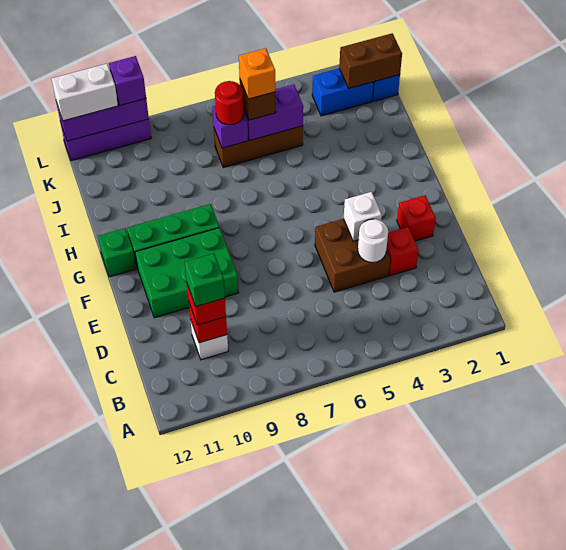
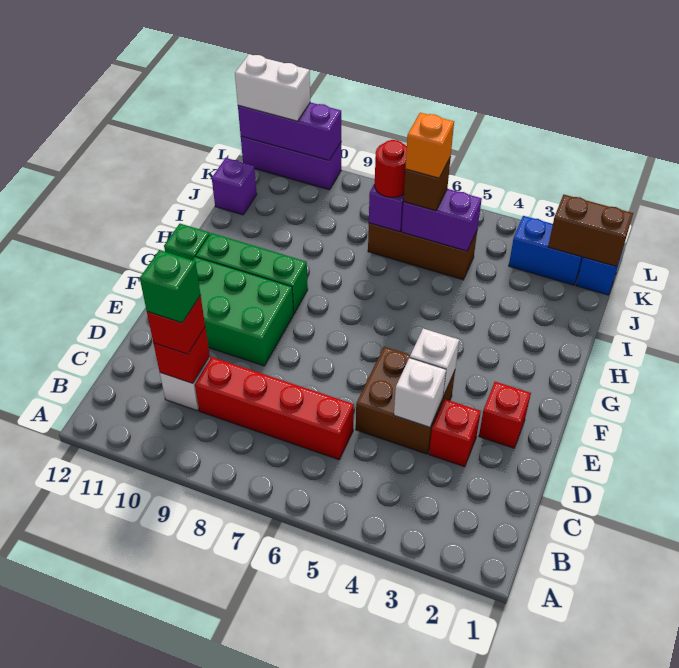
none -> red brick C6:C9 level 1
white round brick D4 level 2 -> white brick D4 level 2
purple brick L10 level 3 -> purple brick J12 level 1

